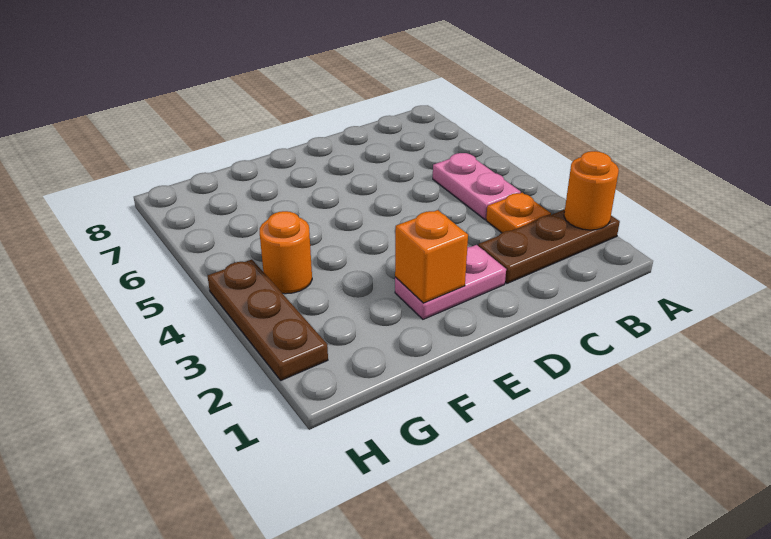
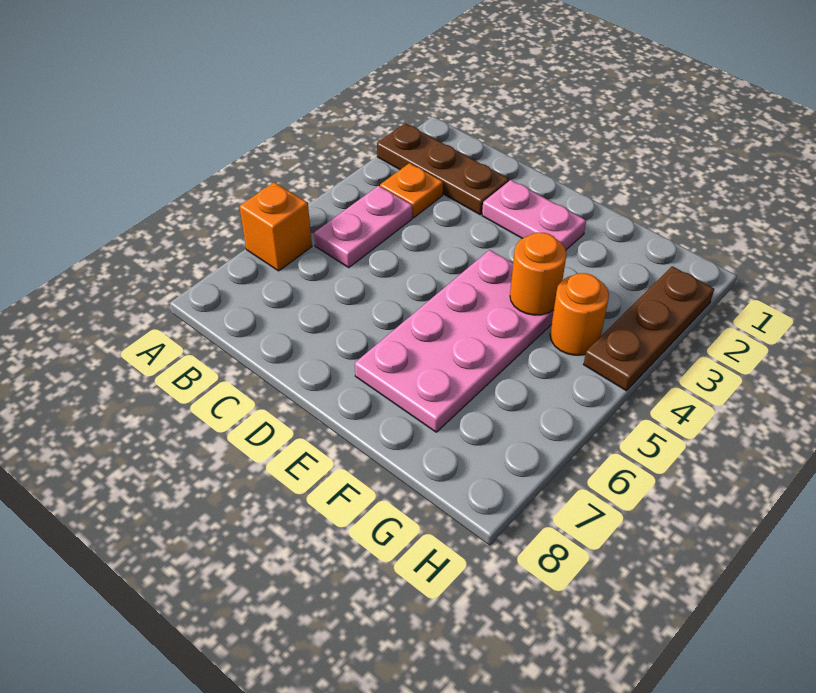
orange round brick A2 level 2 -> orange round brick F4 level 2
orange brick E2 level 2 -> orange brick A6 level 1
none -> pink plate E4:F7 level 1

